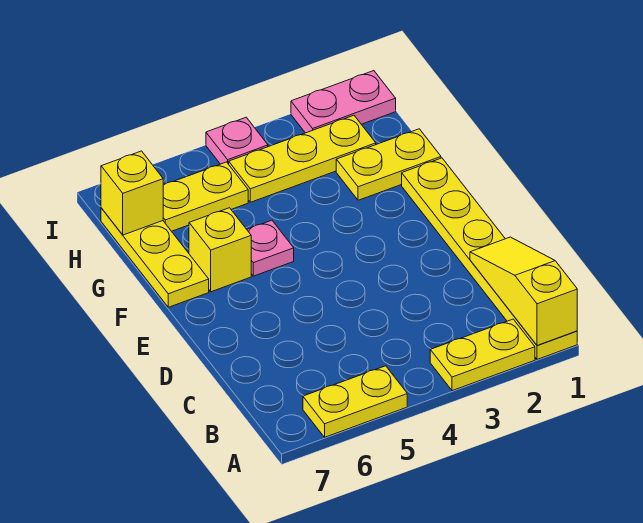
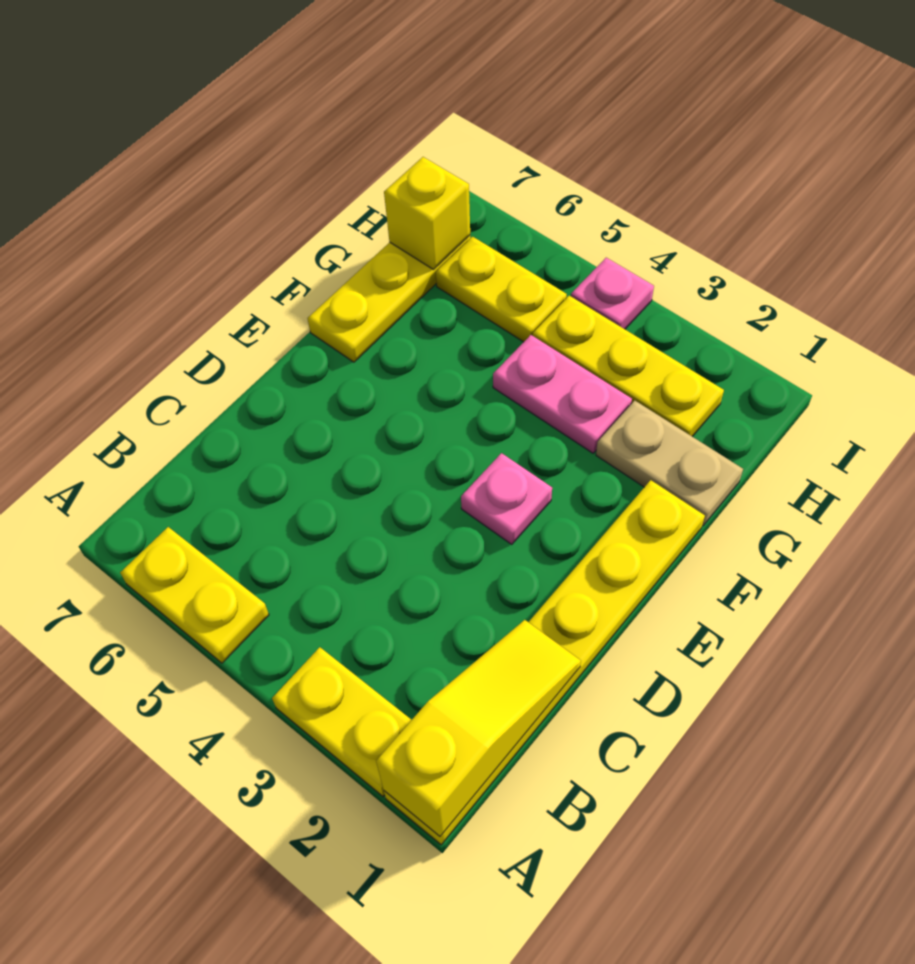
pink plate F5 level 1 -> pink plate E3 level 1
yellow brick F6 level 1 -> none
yellow plate G1:G2 level 1 -> tan plate G1:G2 level 1
pink plate I1:I2 level 1 -> pink plate G3:G4 level 1

